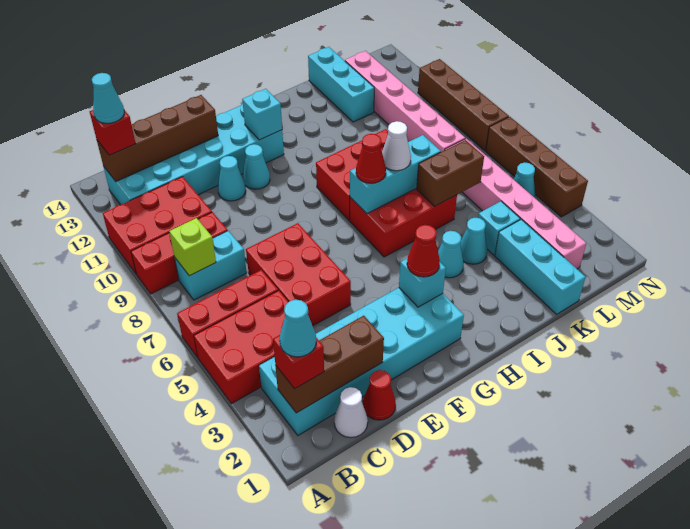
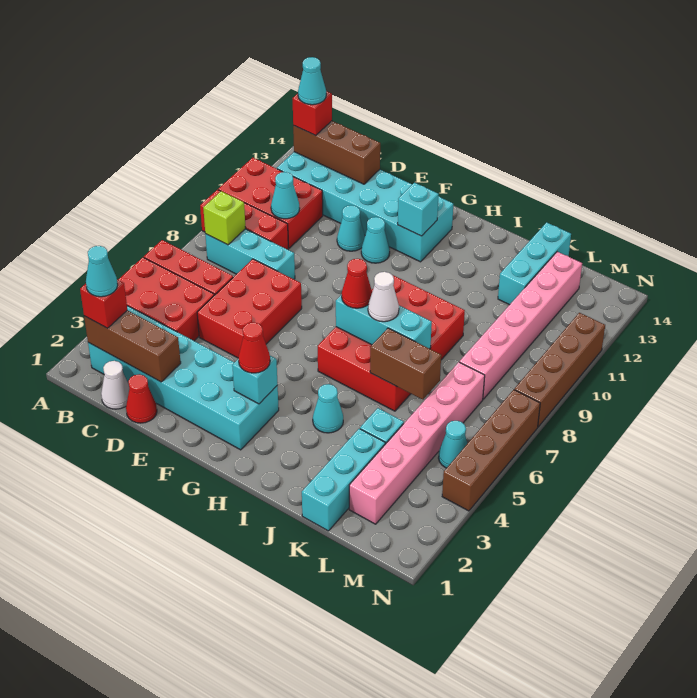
cyan brick B8:C8 level 1 -> cyan brick B8:D8 level 1
brown brick B13:E13 level 2 -> brown brick B13:D13 level 2
cyan cone J4 level 1 -> cyan cone C10 level 2

